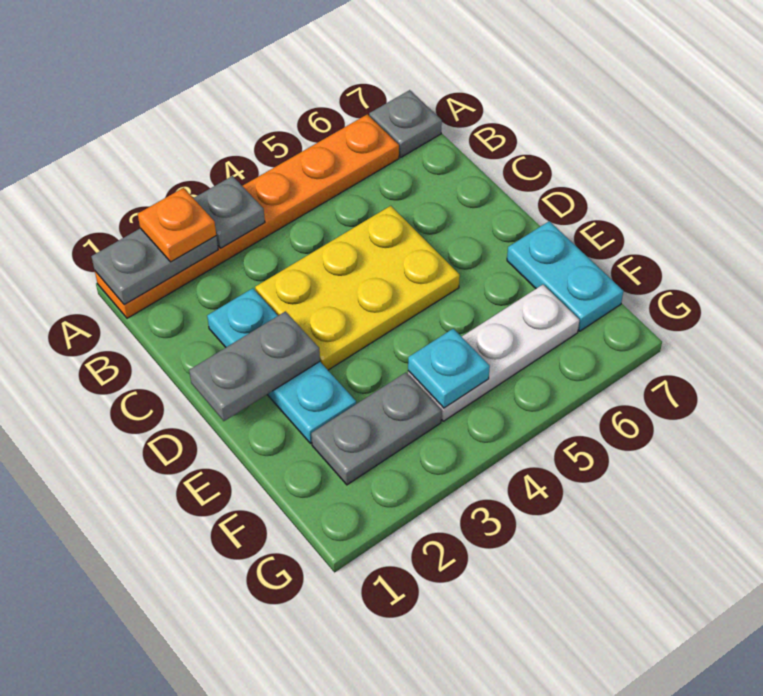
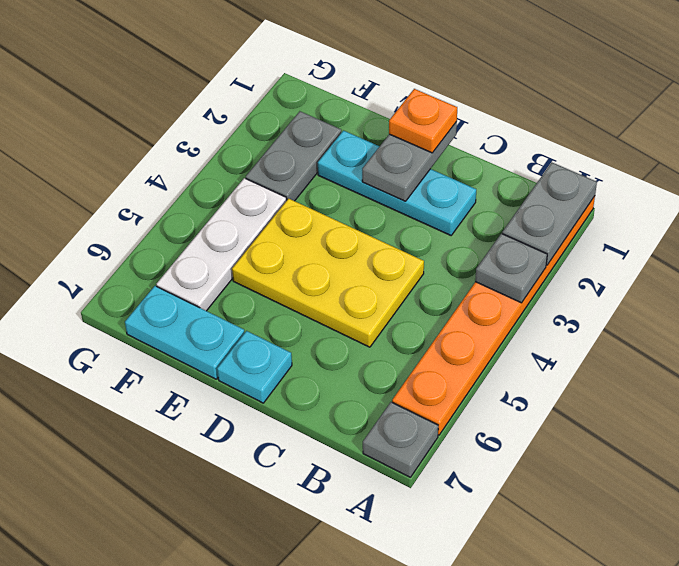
orange plate A2 level 3 -> orange plate D1 level 3
yellow plate C3:D5 level 1 -> yellow plate C4:E5 level 1
cyan plate F4 level 2 -> cyan plate D7 level 1

